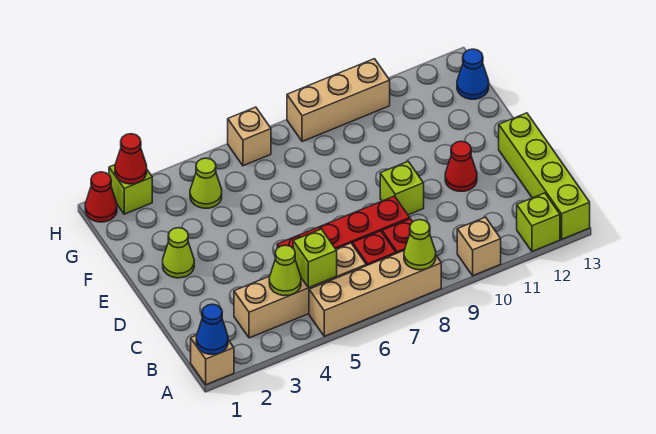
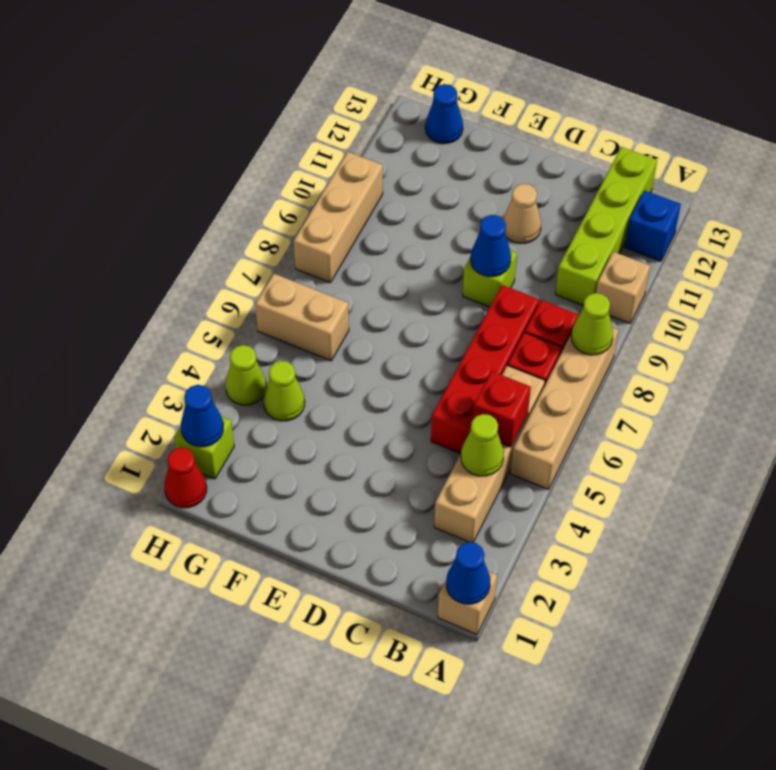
lime brick A12 level 1 -> blue brick A12 level 1
lime brick A13:D13 level 1 -> lime brick B10:B13 level 1
lime brick B5 level 2 -> red brick B5 level 2
none -> blue cone D9 level 2
red cone D11 level 1 -> tan cone D11 level 1
lime cone E2 level 1 -> lime cone H4 level 1
red cone H2 level 2 -> blue cone H2 level 2
tan brick H6 level 1 -> tan brick G6:H6 level 1

